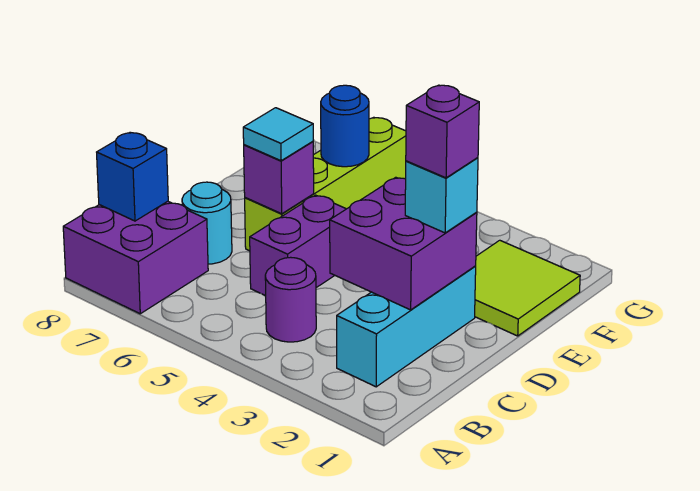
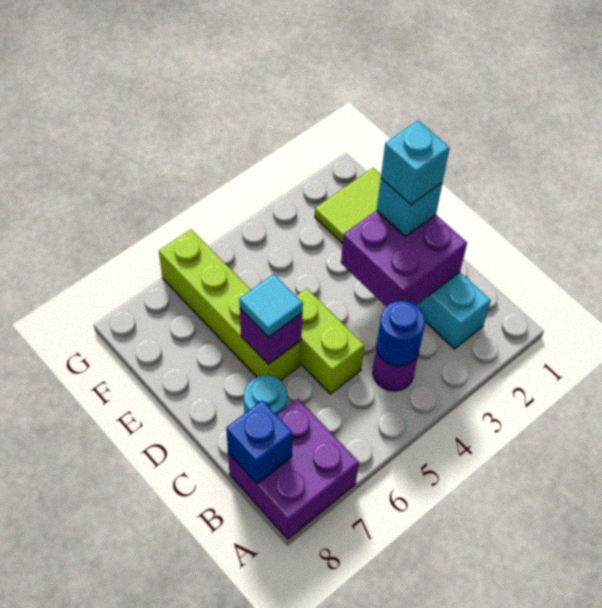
purple brick C5:D5 level 1 -> lime brick C5:D5 level 1
purple brick D2 level 4 -> cyan brick D2 level 4
blue round brick F6 level 2 -> blue round brick B4 level 2

